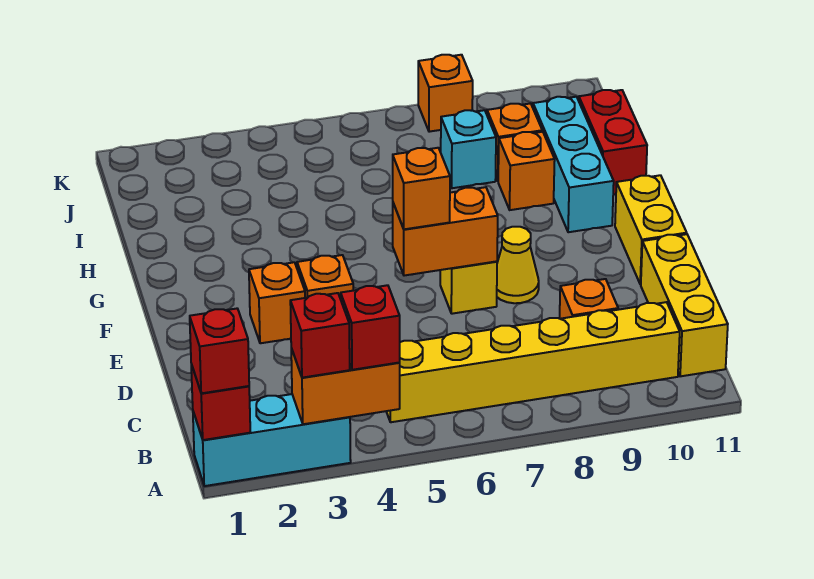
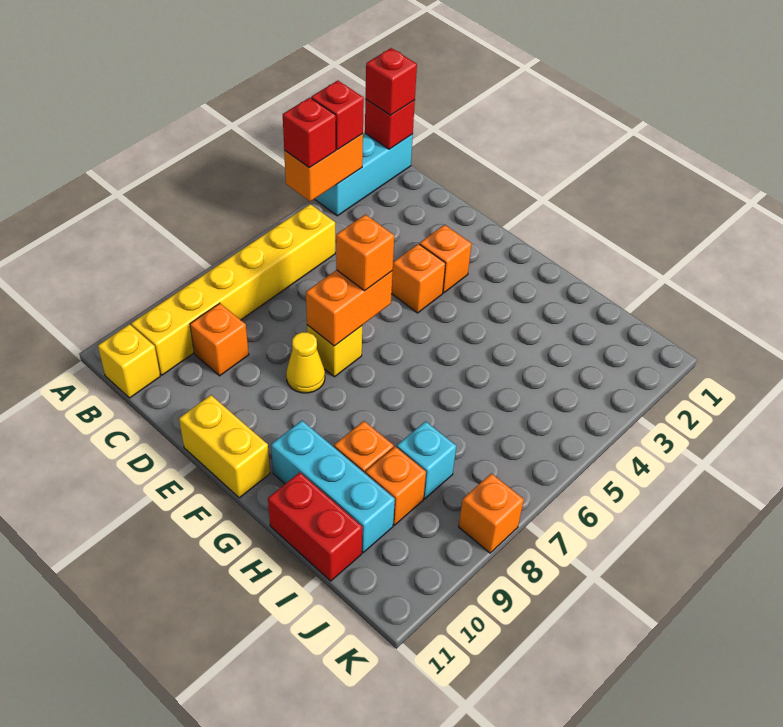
yellow brick B11:D11 level 1 -> yellow brick B11 level 1

